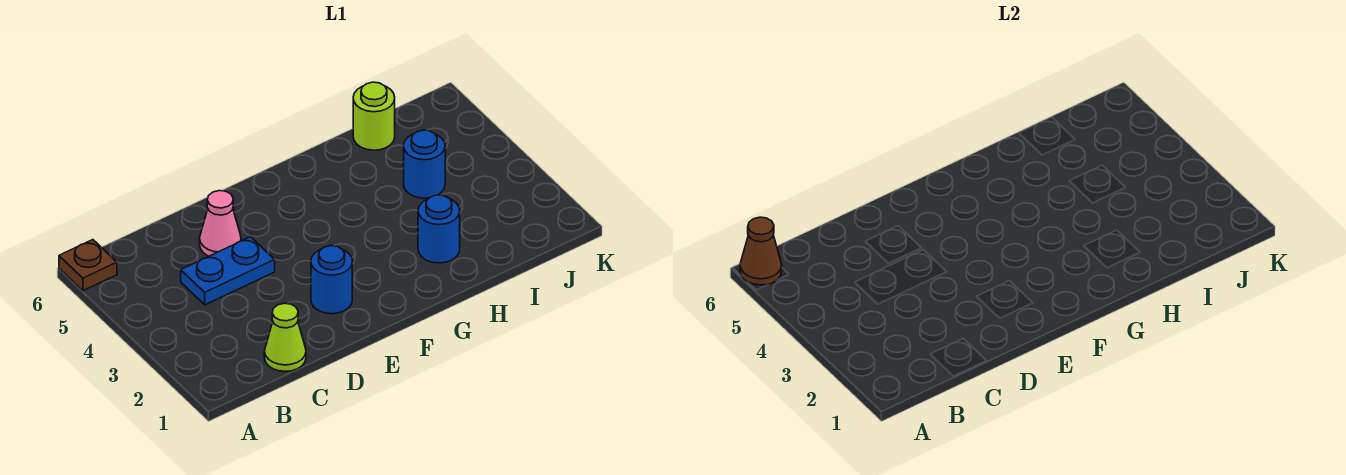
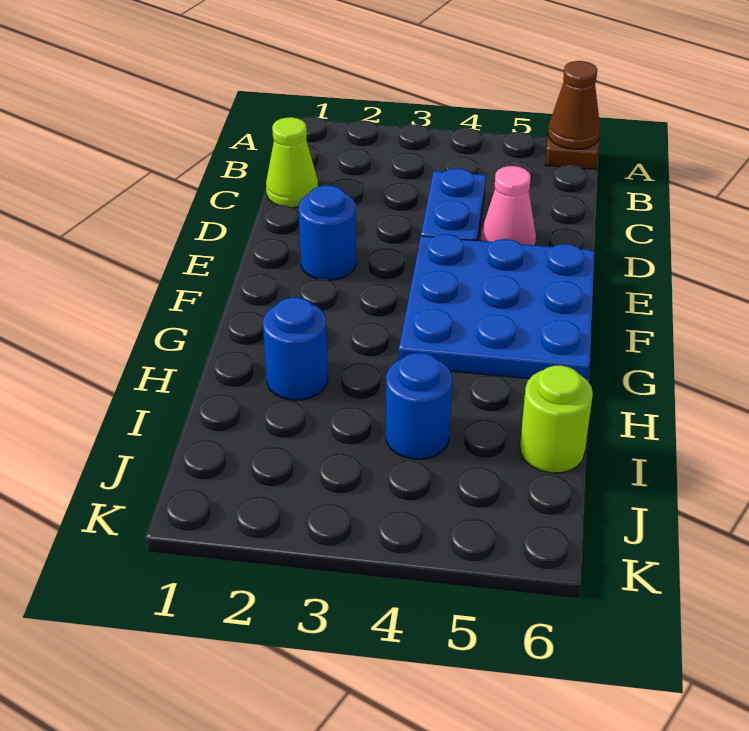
none -> blue plate E4:G6 level 1

